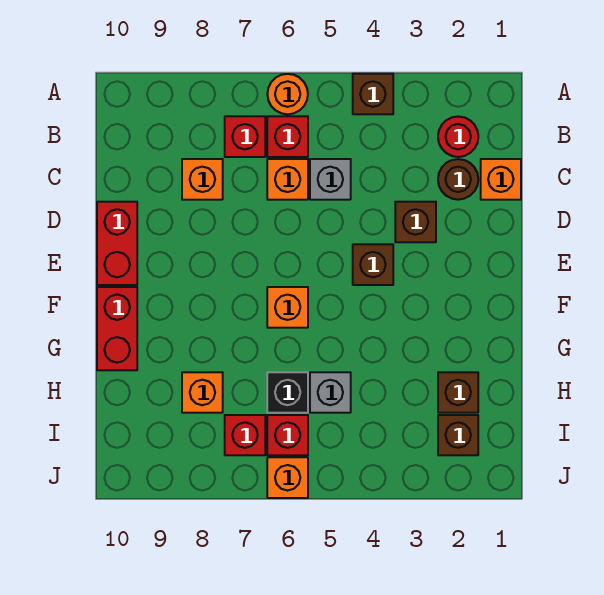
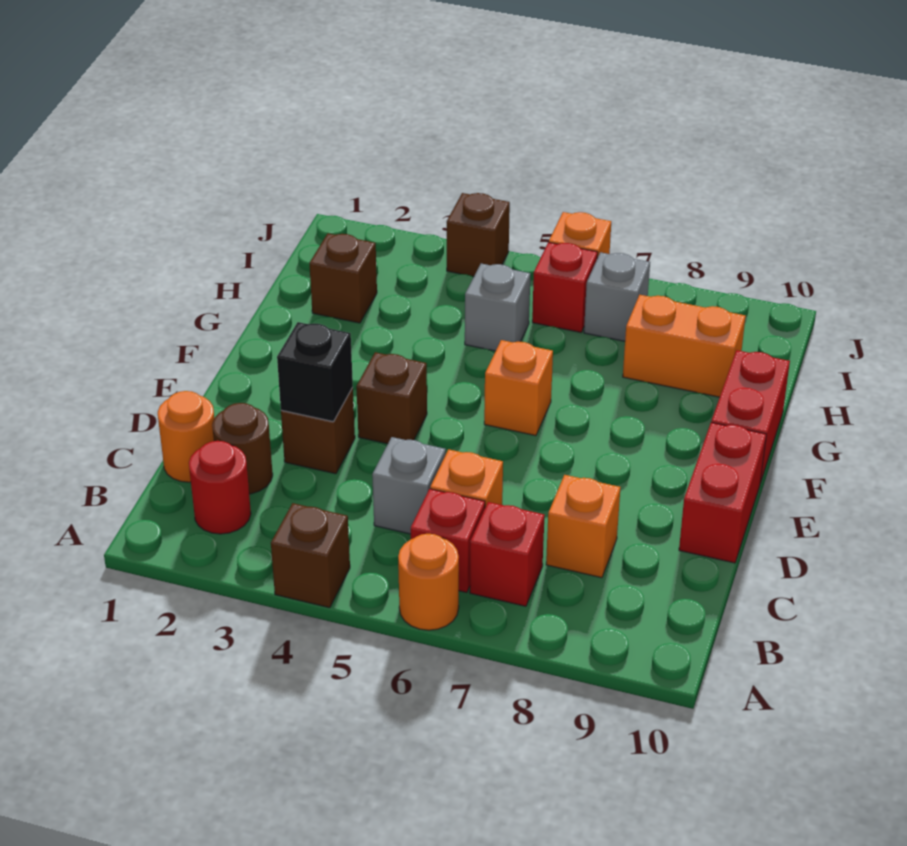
orange brick C1 level 1 -> orange round brick C1 level 1
black brick H6 level 1 -> black brick D3 level 2
orange brick H8 level 1 -> orange brick H8:H9 level 1
brown brick I2 level 1 -> brown brick J4 level 1
red brick I7 level 1 -> grey brick I7 level 1

